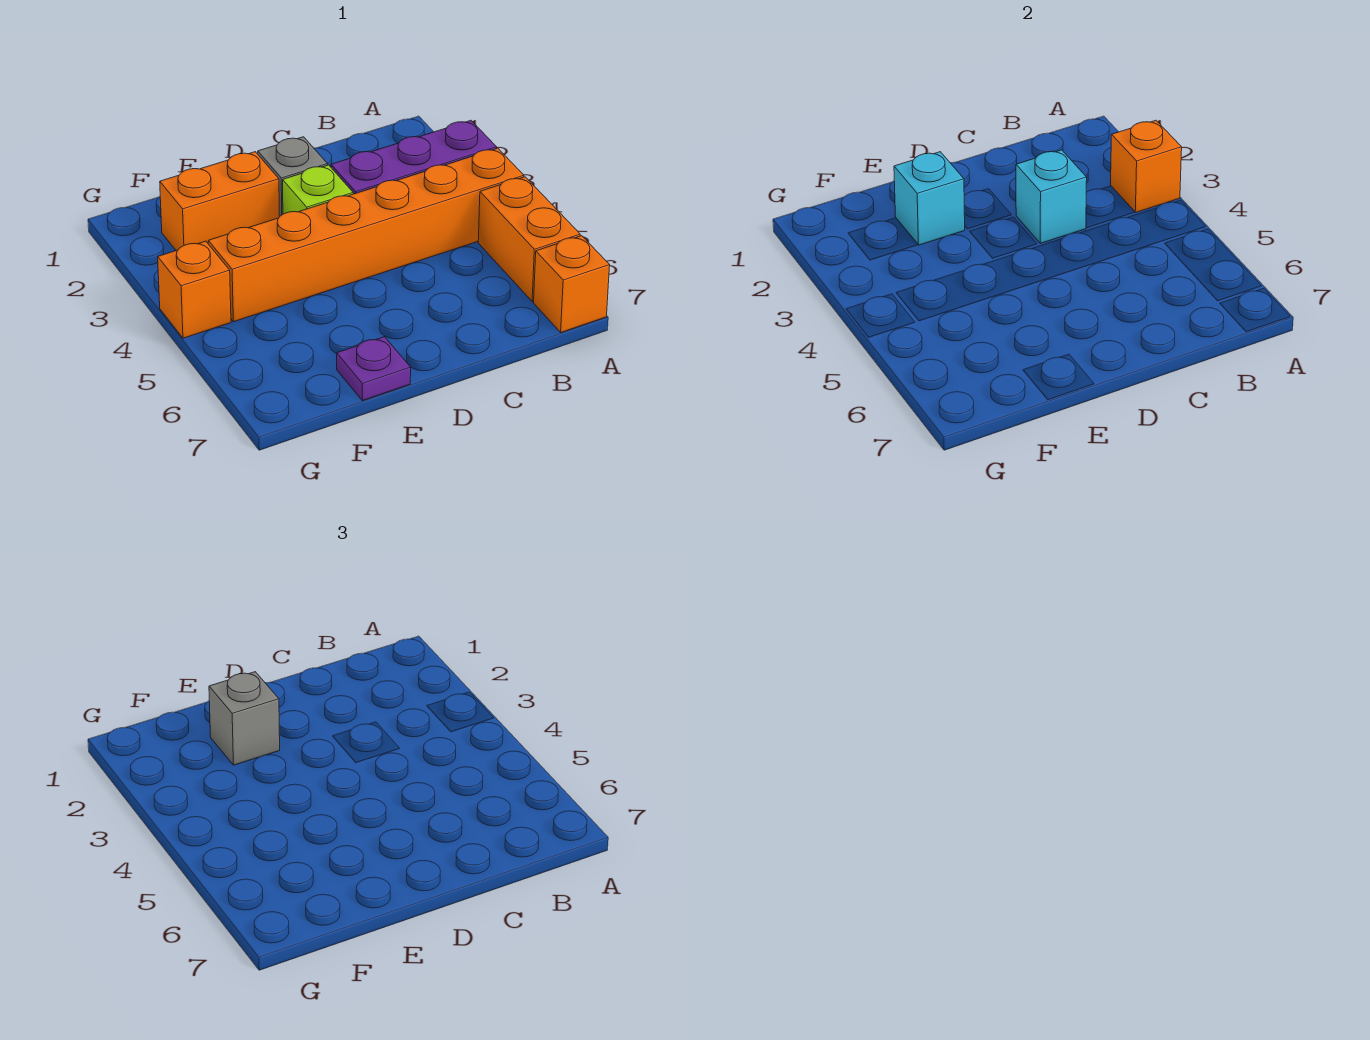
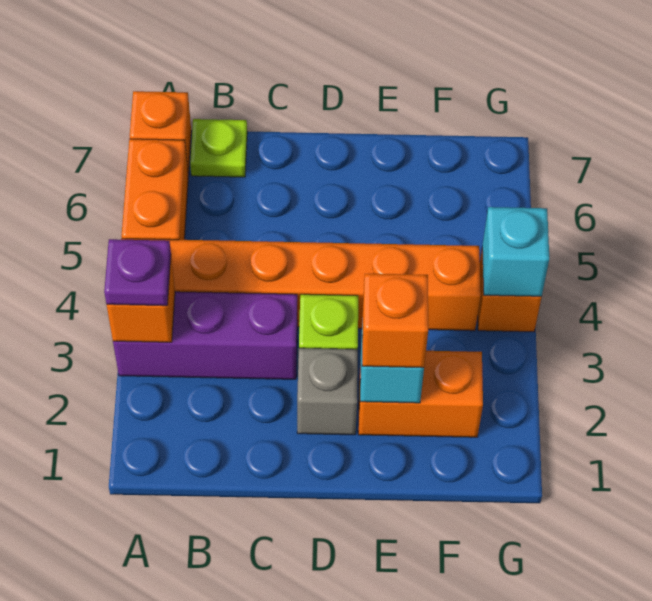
none -> lime plate B7 level 1
cyan brick C3 level 2 -> cyan brick G4 level 2
grey brick E2 level 3 -> orange brick E2 level 3
purple plate E7 level 1 -> purple plate A3 level 3

